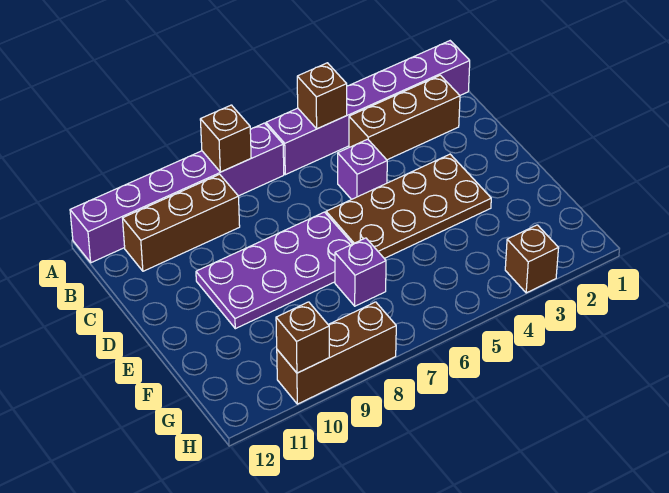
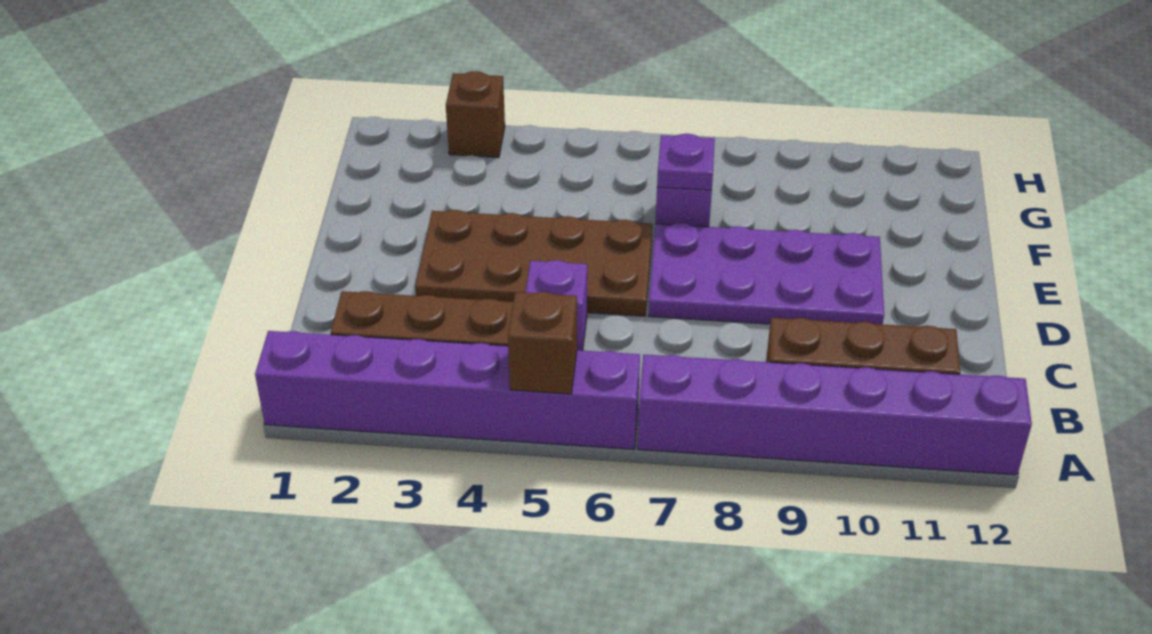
brown brick A8 level 2 -> none
none -> purple plate F7 level 2
brown brick H8:H10 level 1 -> none
brown brick H10 level 2 -> none

